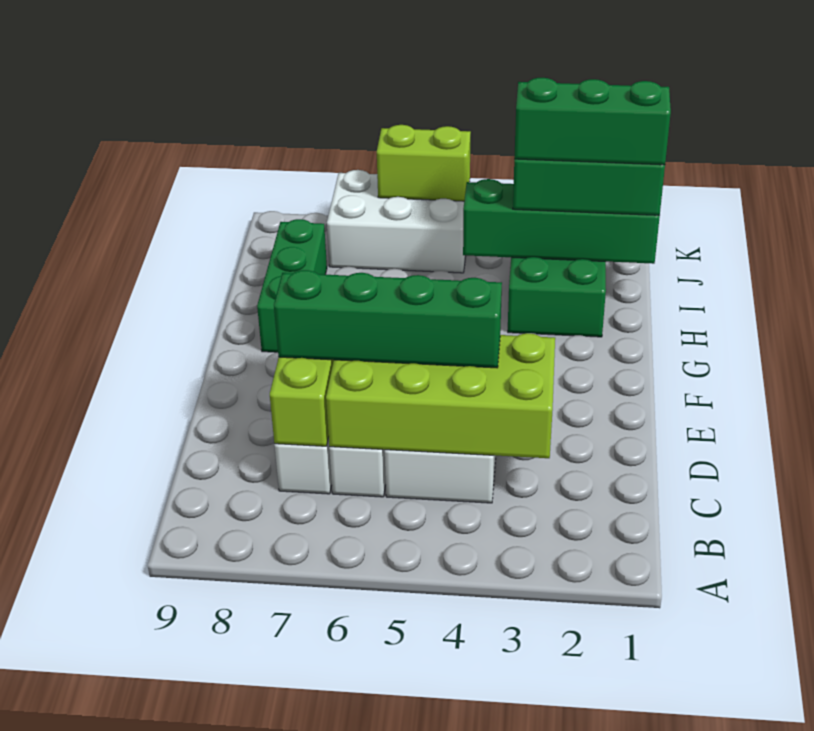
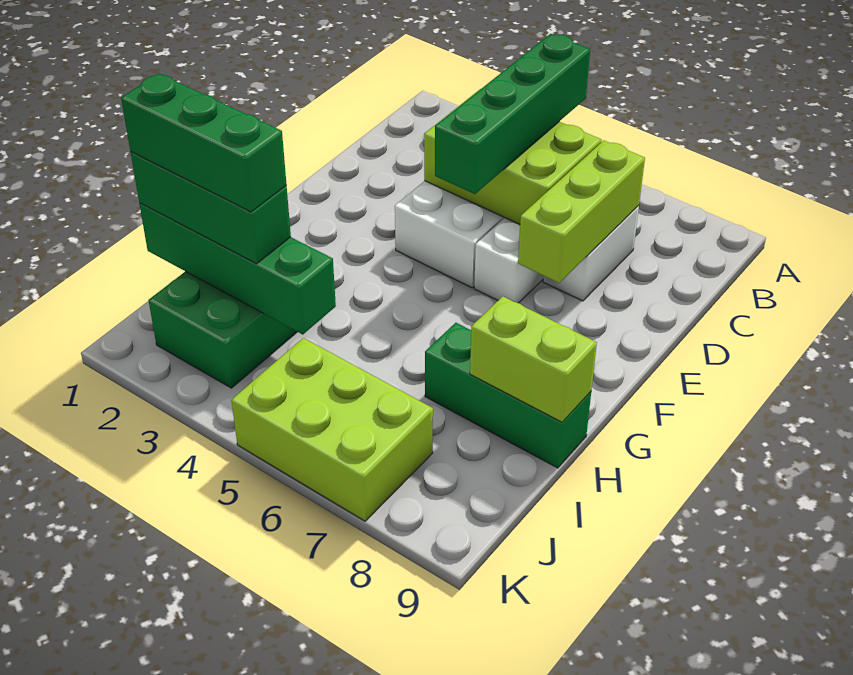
lime brick C3:D6 level 2 -> lime brick C4:D6 level 2
green brick D4:D7 level 3 -> green brick B5:E5 level 3
green brick G8:I8 level 1 -> green brick H7:H9 level 1
white brick J5:K7 level 1 -> lime brick J5:K7 level 1
lime brick K5:K6 level 2 -> lime brick H8:H9 level 2

